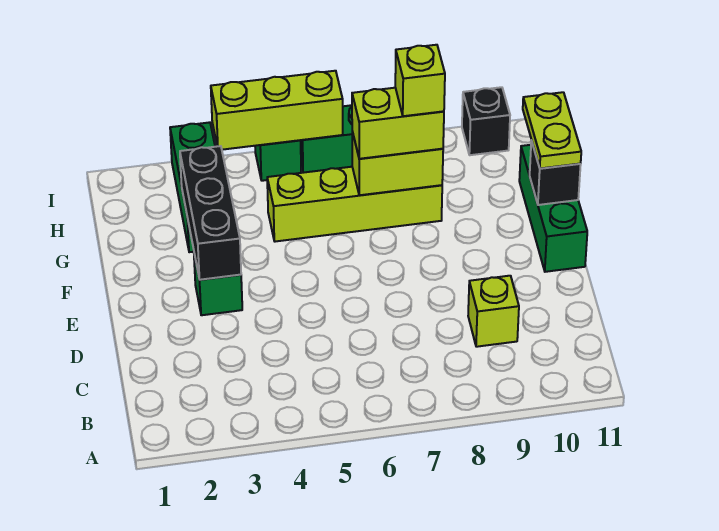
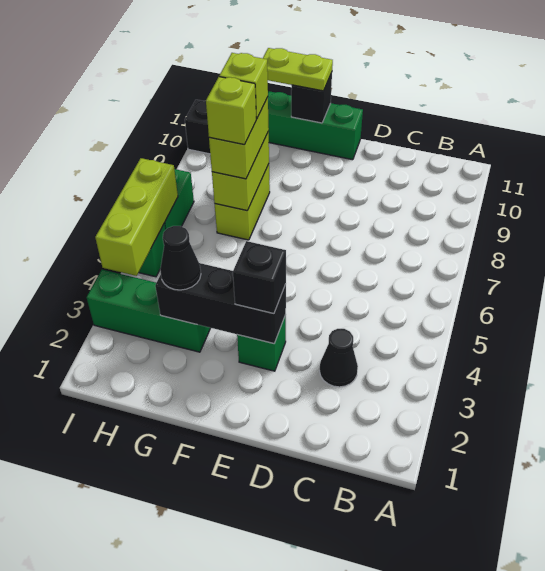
none -> black cone C3 level 1
lime brick C9 level 1 -> lime brick G7 level 4
none -> black brick E3 level 3
none -> black cone G3 level 3
lime brick G5:G8 level 1 -> lime brick G7:G8 level 1

